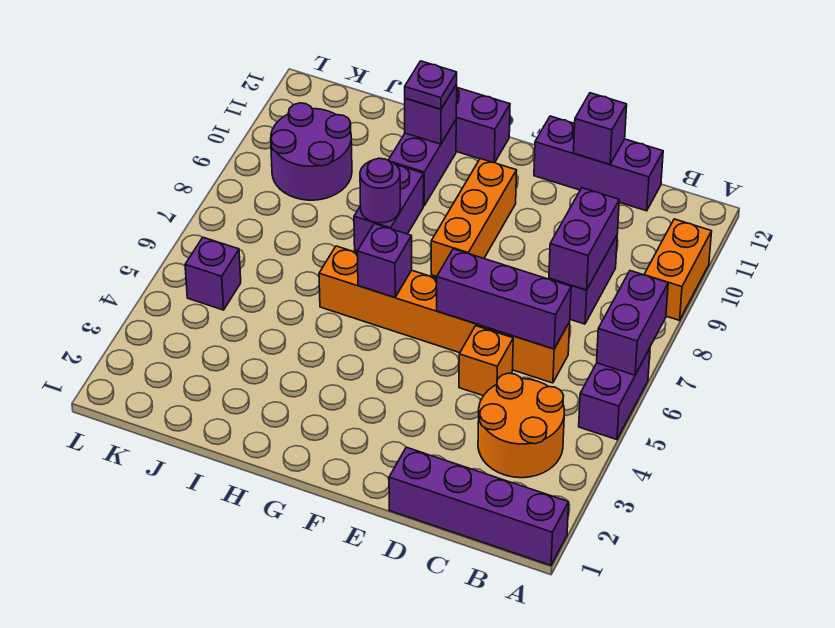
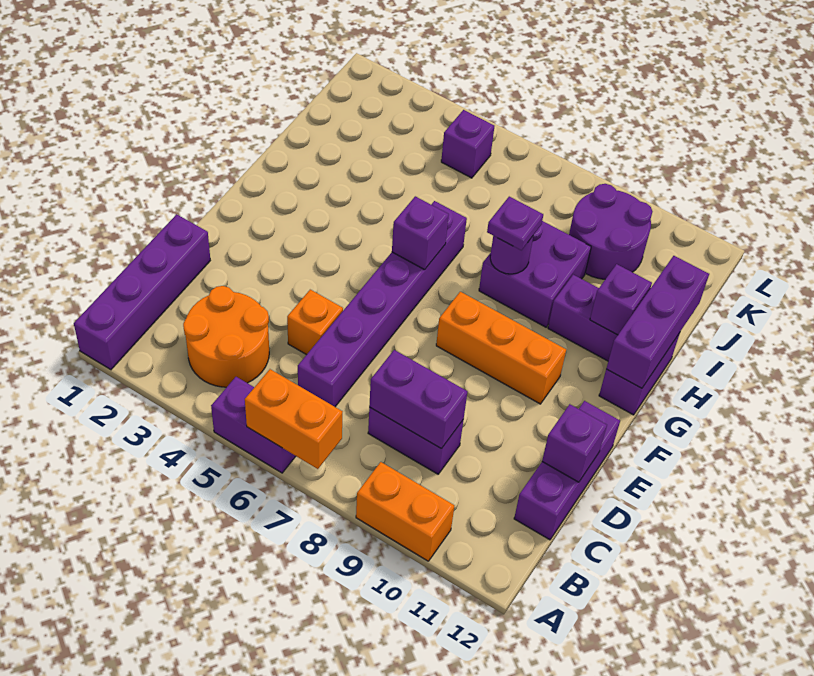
purple brick A6:A7 level 2 -> orange brick A6:A7 level 2
orange brick C6:H6 level 1 -> purple brick C6:H6 level 1
purple brick C6:E6 level 2 -> purple brick G12:I12 level 2
purple brick H8:H9 level 1 -> purple brick H8:I9 level 1
purple plate H11 level 3 -> purple plate H8 level 3

